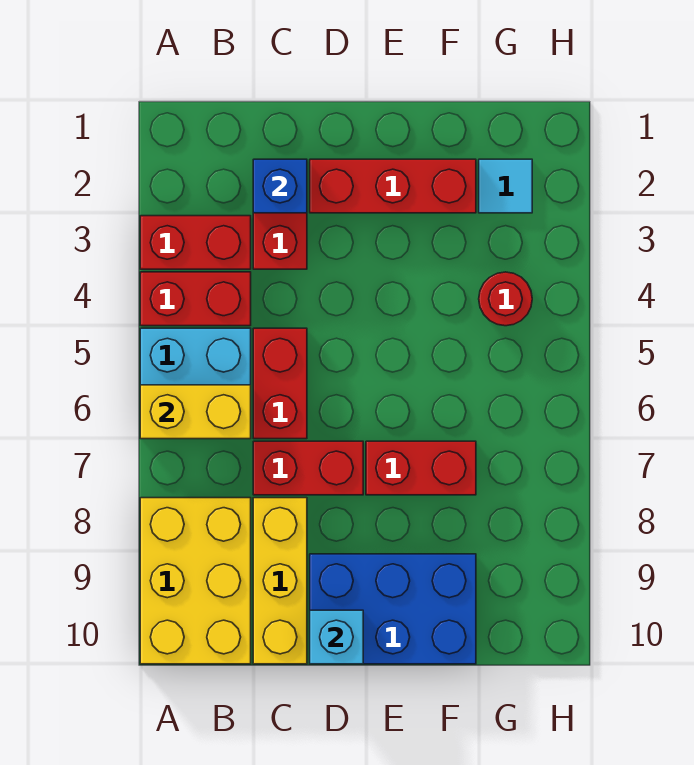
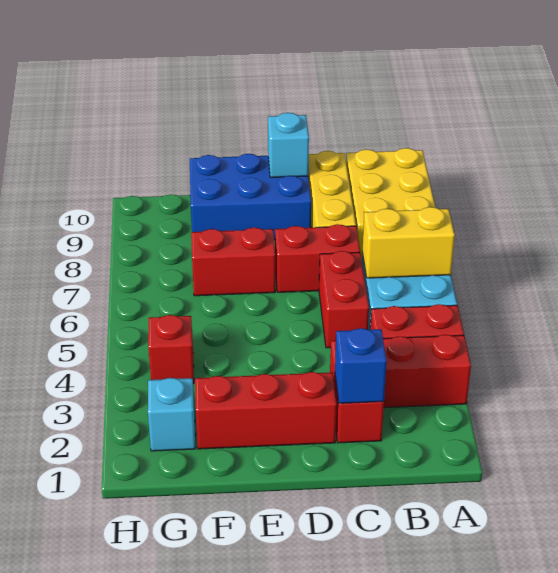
cyan tile G2 level 1 -> cyan brick G2 level 1
red round brick G4 level 1 -> red brick G4 level 1

